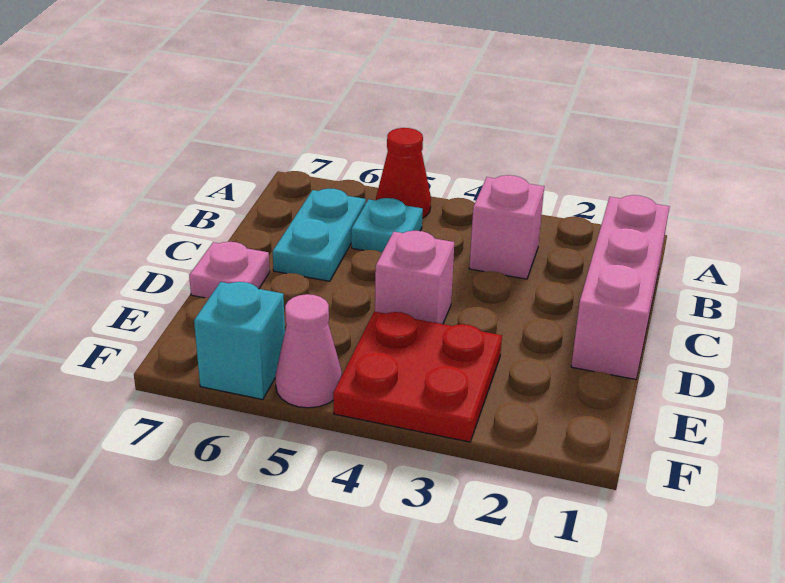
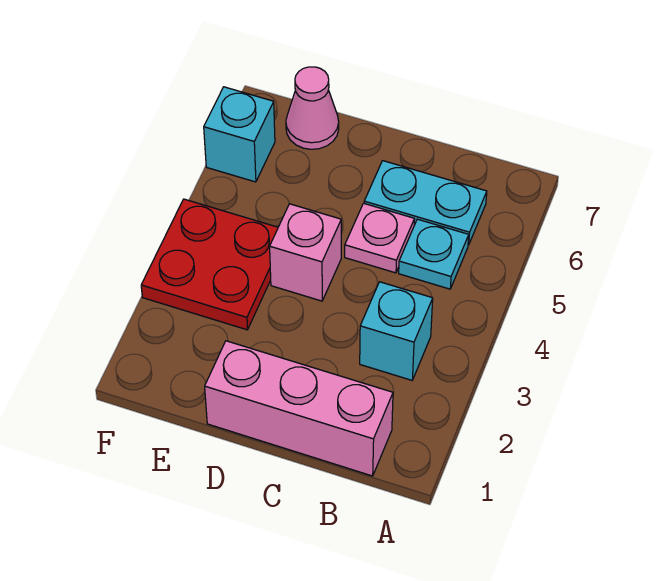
red cone A5 level 1 -> none
pink brick B3 level 1 -> cyan brick B3 level 1
pink plate D7 level 1 -> pink plate C5 level 1
pink cone F5 level 1 -> pink cone E7 level 1

